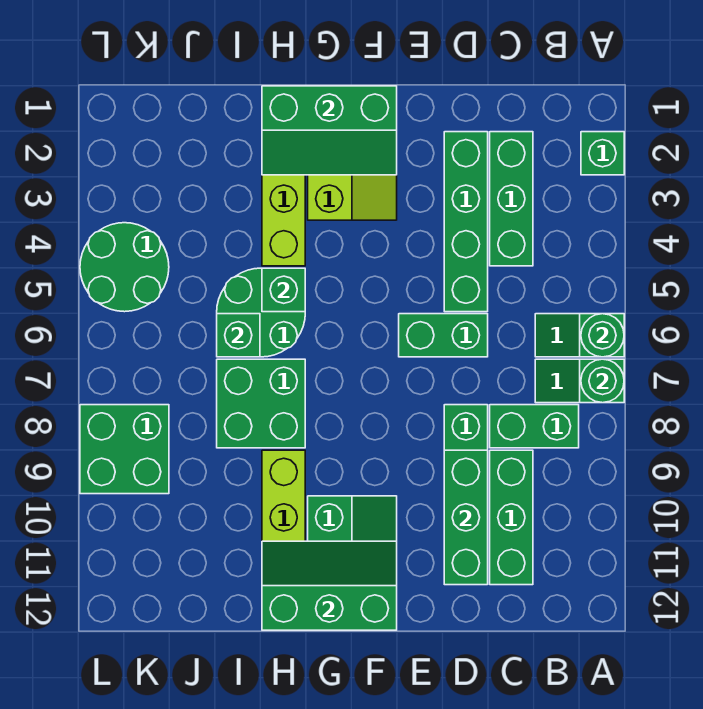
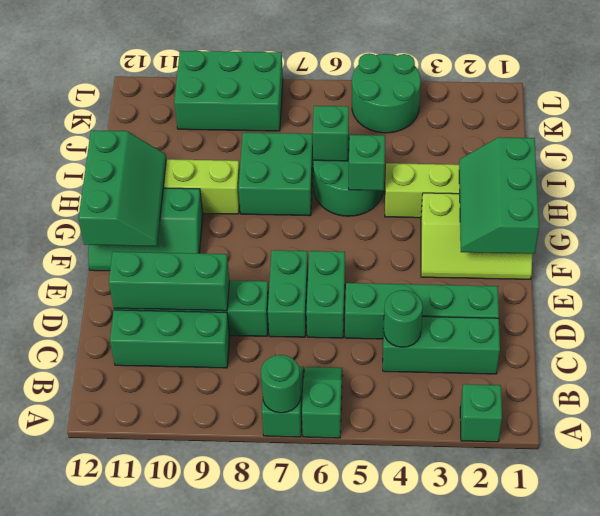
green round brick A6 level 2 -> green round brick C4 level 2
green brick B8:C8 level 1 -> green brick D7:E7 level 1
green brick K8:L9 level 1 -> green brick K8:L10 level 1

